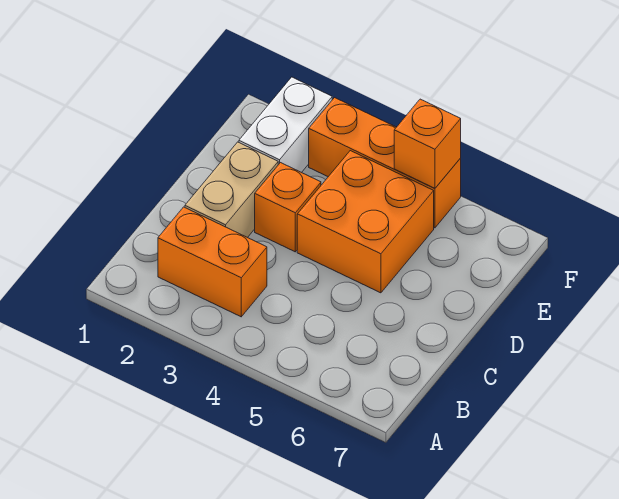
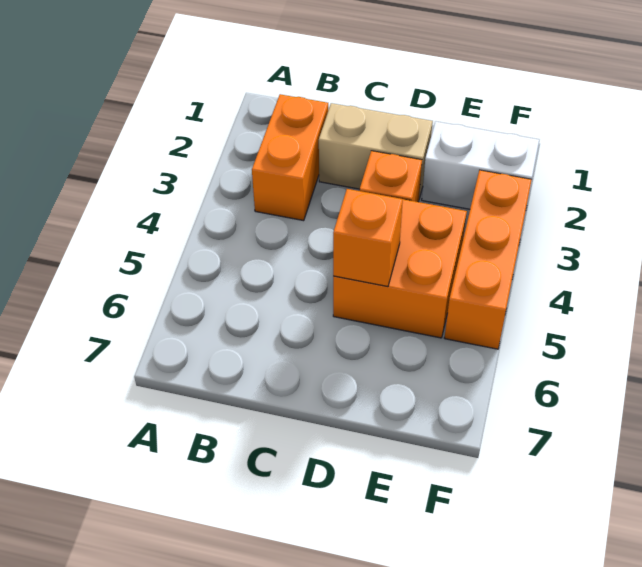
orange brick F5 level 2 -> orange brick D5 level 2

